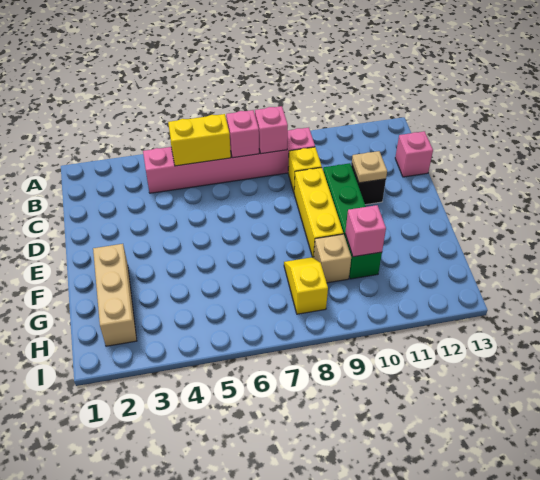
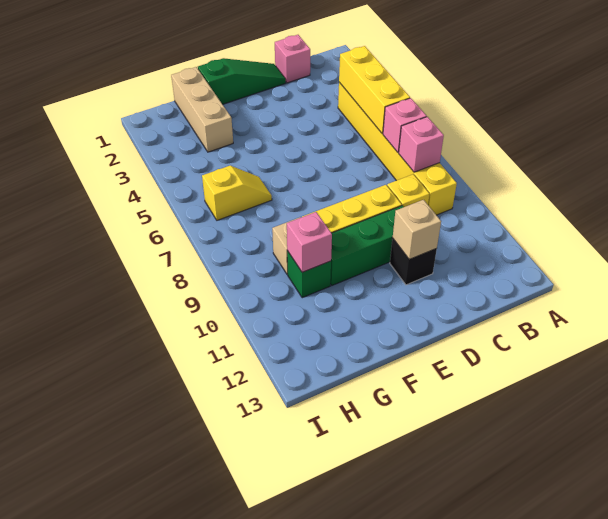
pink brick B4:B9 level 1 -> yellow brick B4:B9 level 1
yellow brick B5:B6 level 2 -> yellow brick B4:B6 level 2
pink brick C13 level 1 -> pink brick C1 level 1
none -> green slope D1:F1 level 1 top F
tan plate D11 level 2 -> tan brick D11 level 2
tan brick F2:H2 level 1 -> tan brick G1:G3 level 1
yellow slope G8:H8 level 1 top H -> yellow slope G6:H6 level 1 top H

